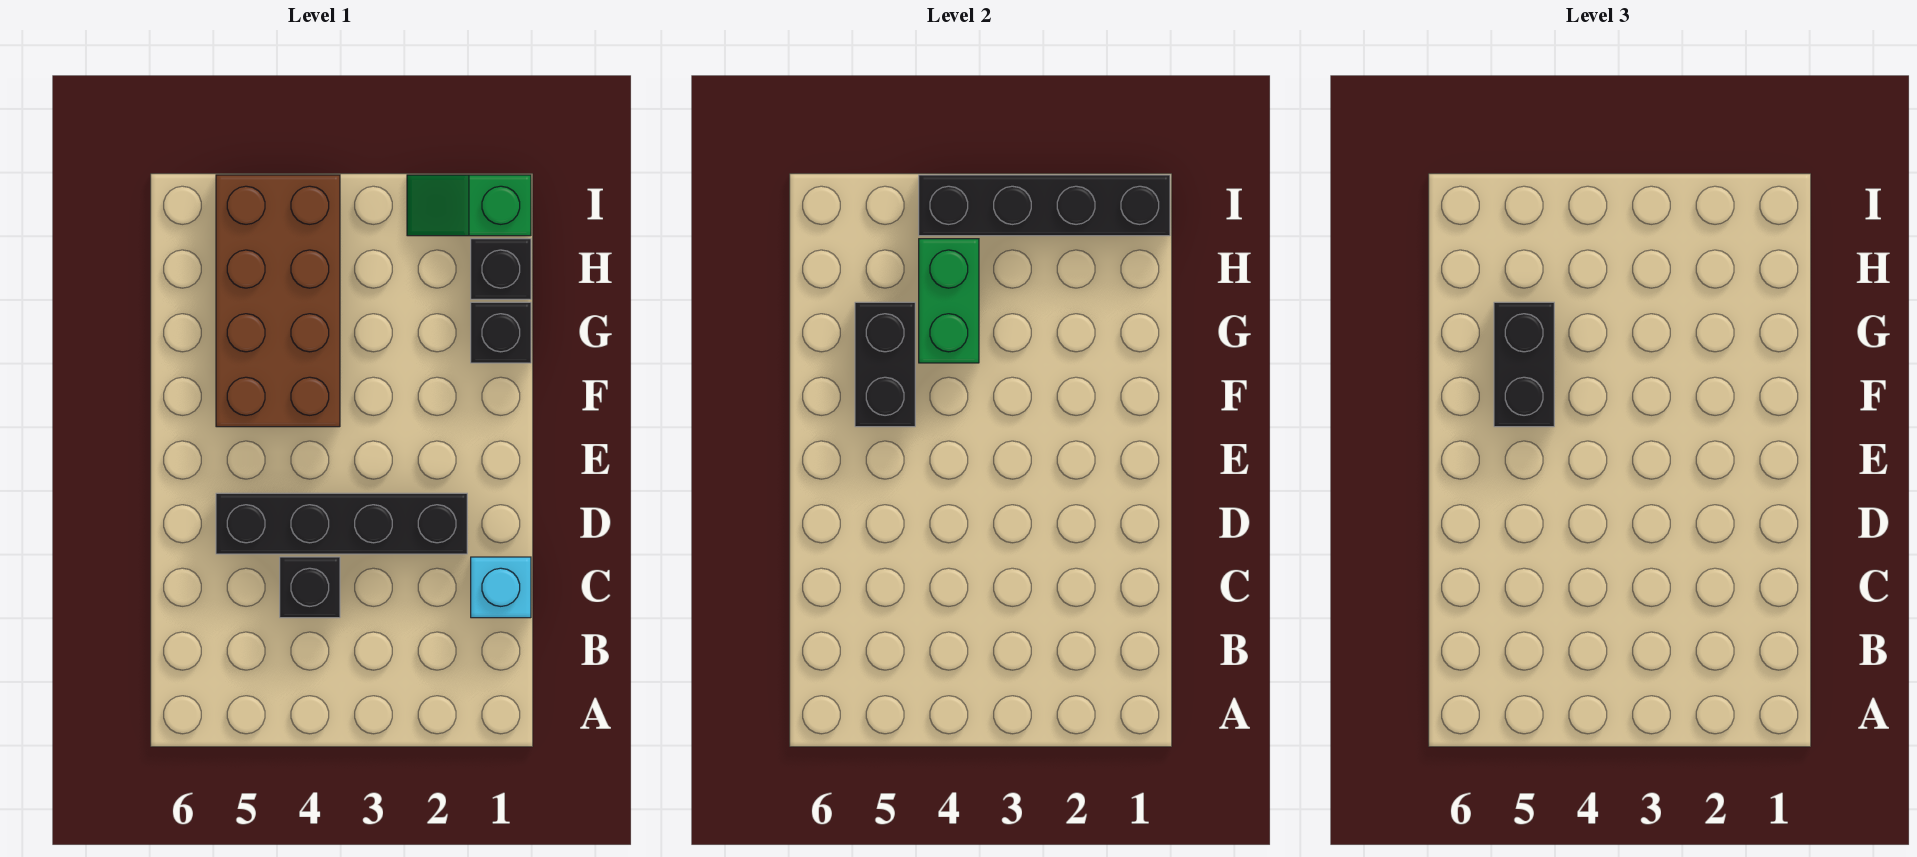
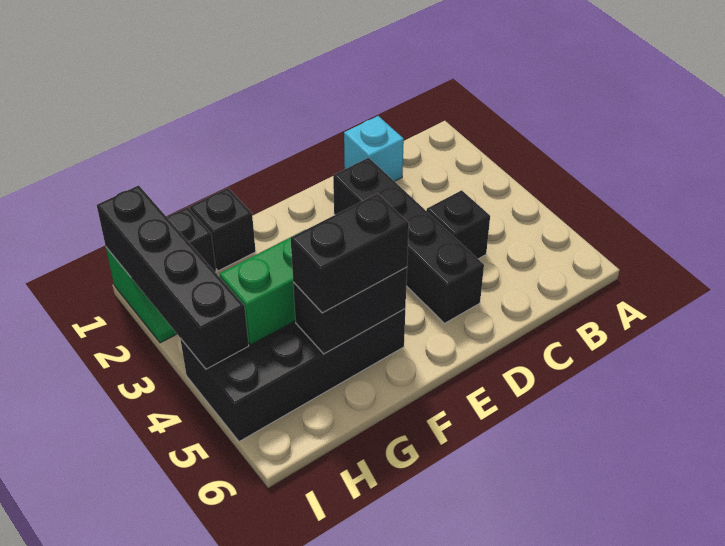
brown brick F4:I5 level 1 -> black brick F4:I5 level 1

